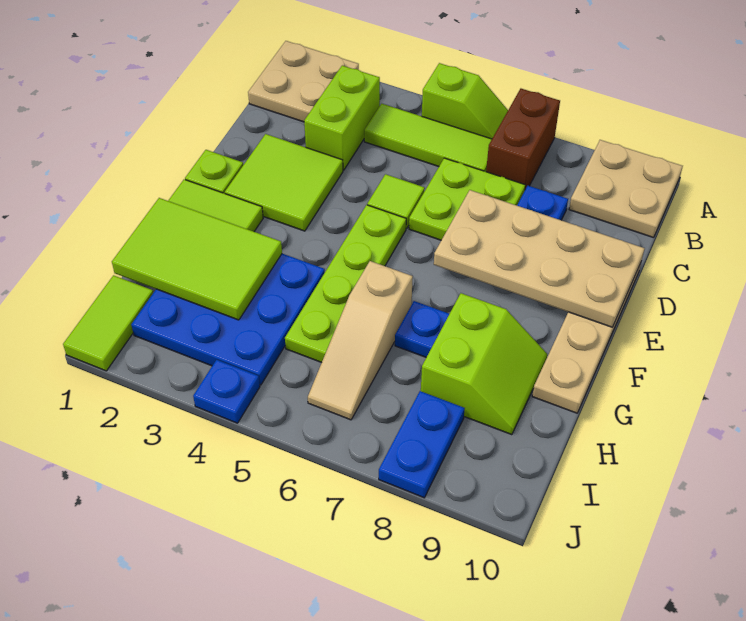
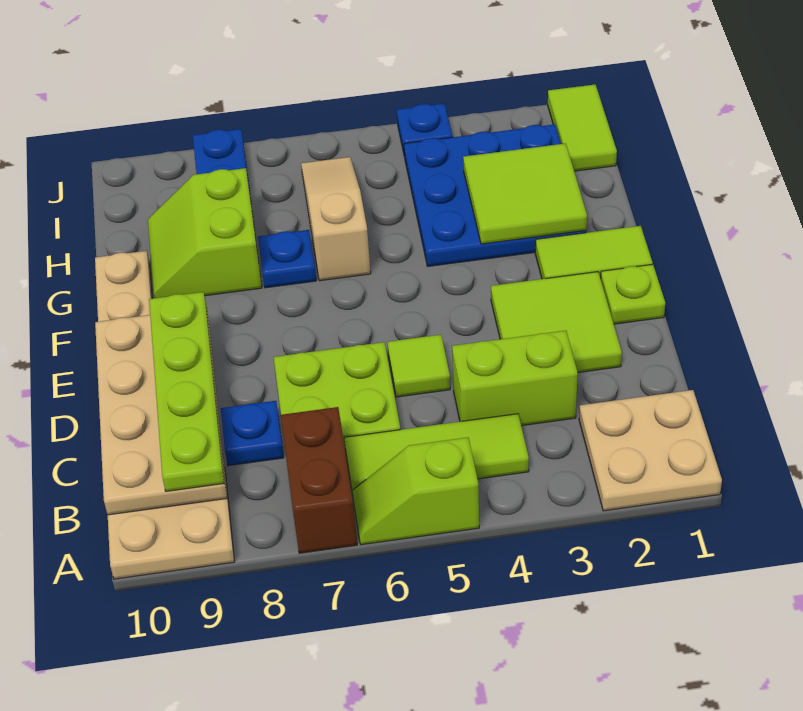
lime brick B3:C3 level 1 -> lime brick C3:C4 level 1
tan plate D7:E10 level 2 -> tan plate B9:E10 level 2
lime plate E5:H5 level 1 -> lime plate B9:E9 level 3
lime tile G1:H3 level 2 -> lime tile G2:H3 level 2

